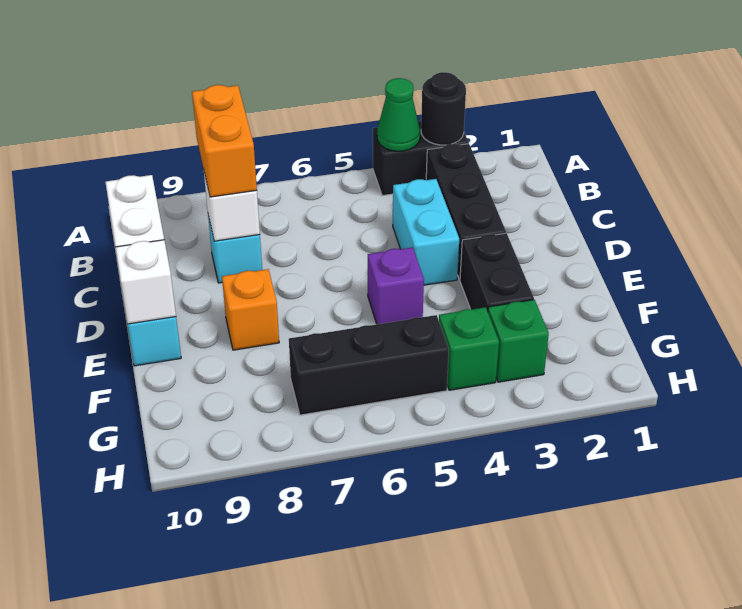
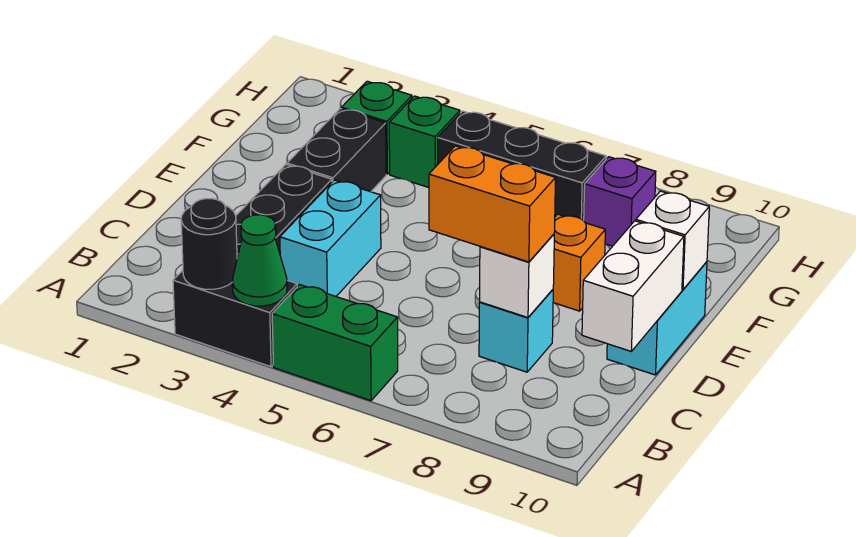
none -> green brick A5:A6 level 1
orange brick B8:C8 level 3 -> orange brick C7:C8 level 3
purple brick E5 level 1 -> purple brick G8 level 1

